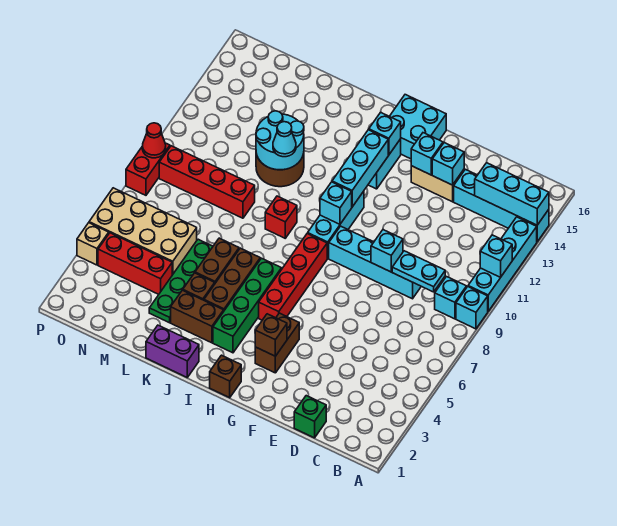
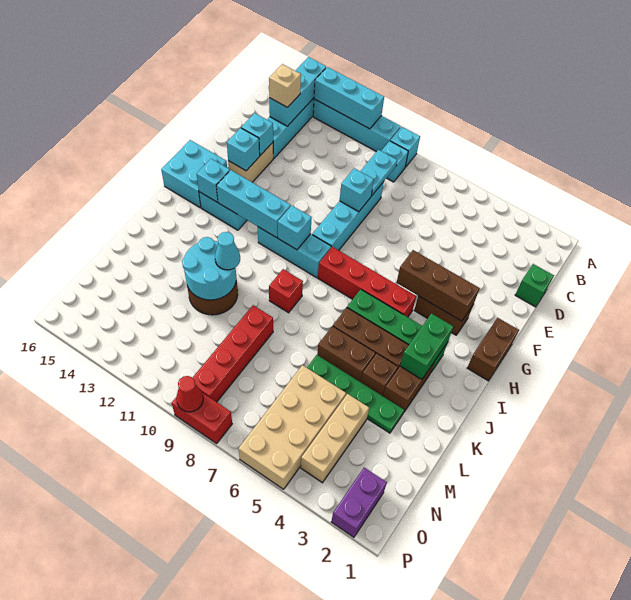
cyan brick A11 level 2 -> cyan brick A11:A13 level 2
brown brick G3 level 2 -> brown brick G3:G5 level 2
brown brick H1 level 1 -> brown brick G1:H1 level 1
none -> green brick I3:J3 level 2
purple brick J1:K1 level 1 -> purple brick O2:P2 level 1
red brick M4:O4 level 1 -> tan brick M4:O4 level 1
tan brick P4 level 1 -> tan brick C14 level 3

